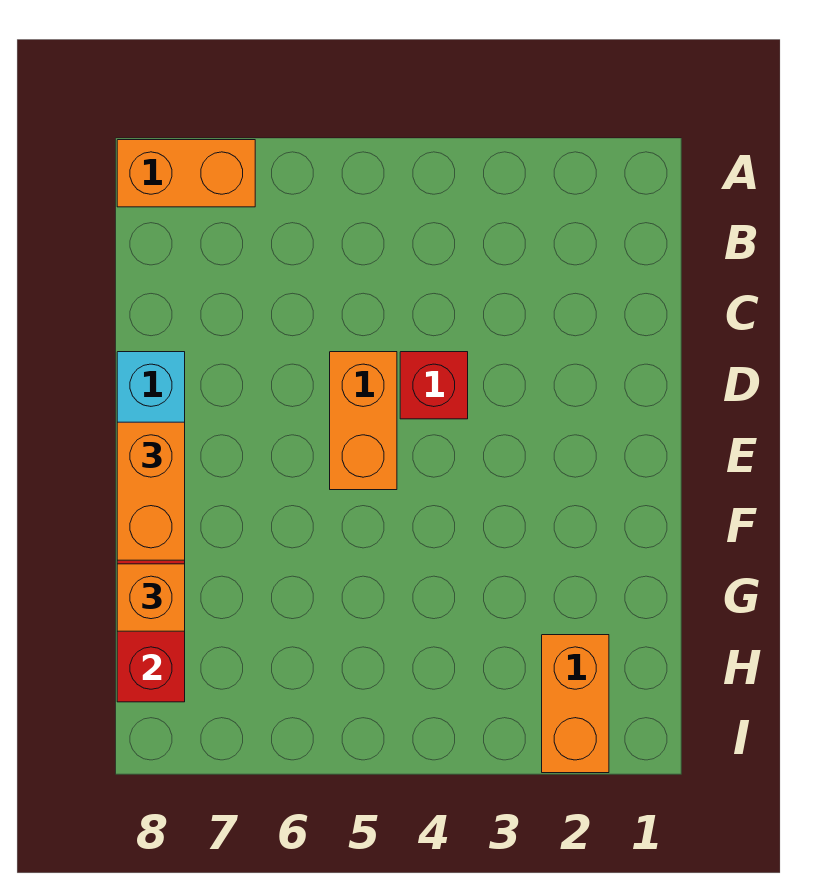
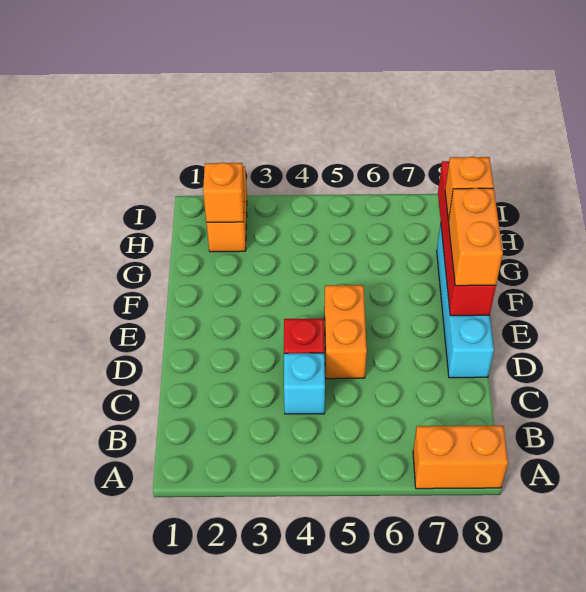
none -> cyan brick C4 level 1
none -> orange brick H2 level 2

